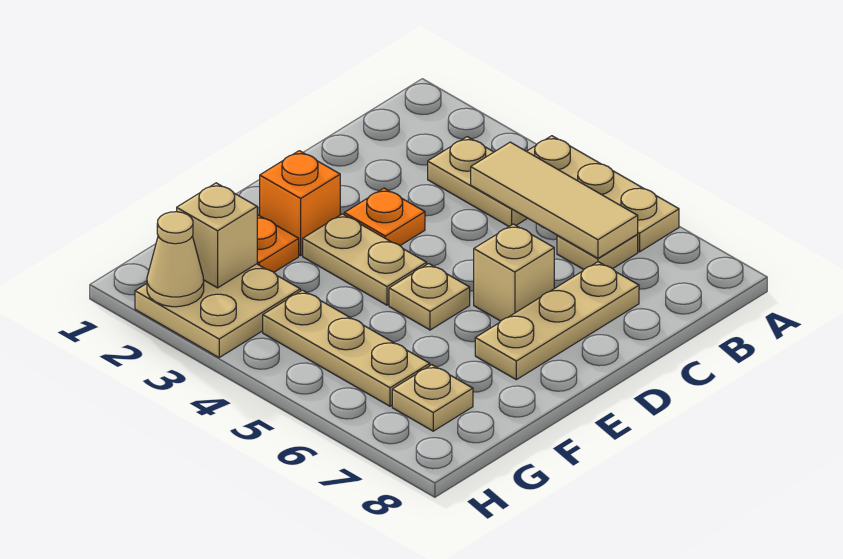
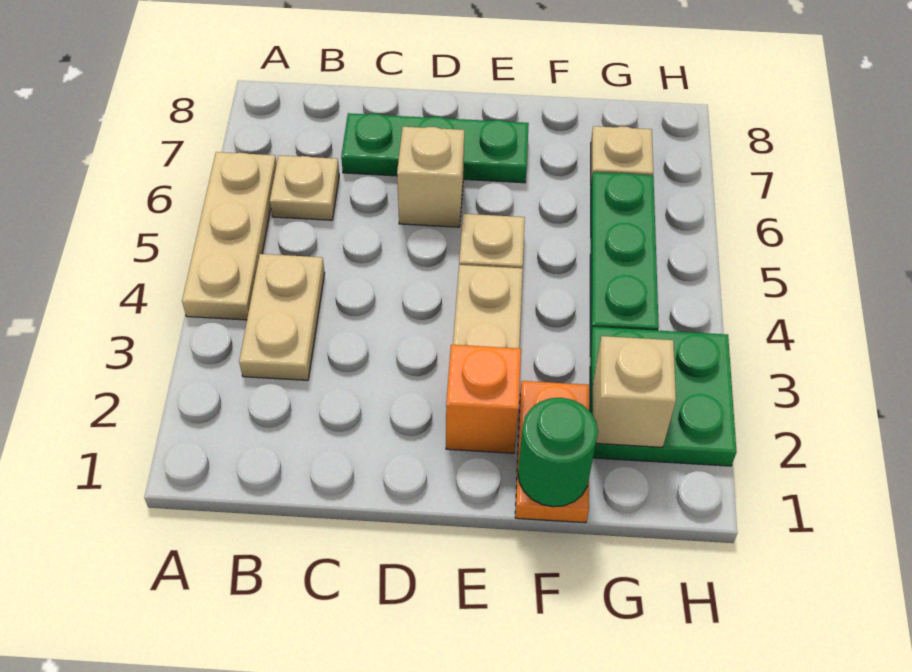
tan tile B4:B6 level 2 -> none
tan plate C7:E7 level 1 -> green plate C7:E7 level 1
orange plate D3 level 1 -> none
none -> green round brick F1 level 2
tan plate G2:H3 level 1 -> green plate G2:H3 level 1
tan plate G4:G6 level 1 -> green plate G4:G6 level 1
tan cone H2 level 2 -> none

